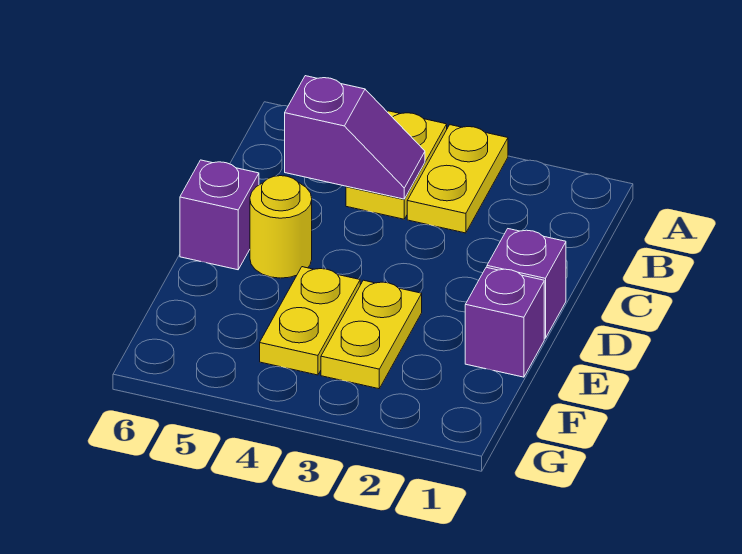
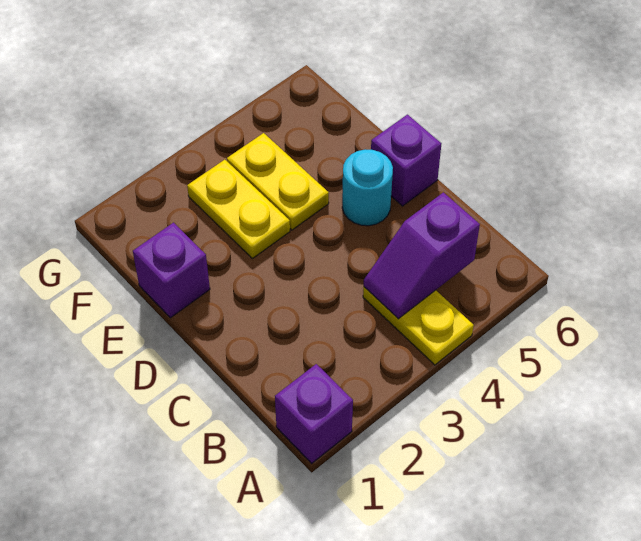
yellow plate A3:B3 level 1 -> none
purple brick D1 level 1 -> purple brick A1 level 1
yellow round brick D5 level 1 -> cyan round brick D5 level 1

